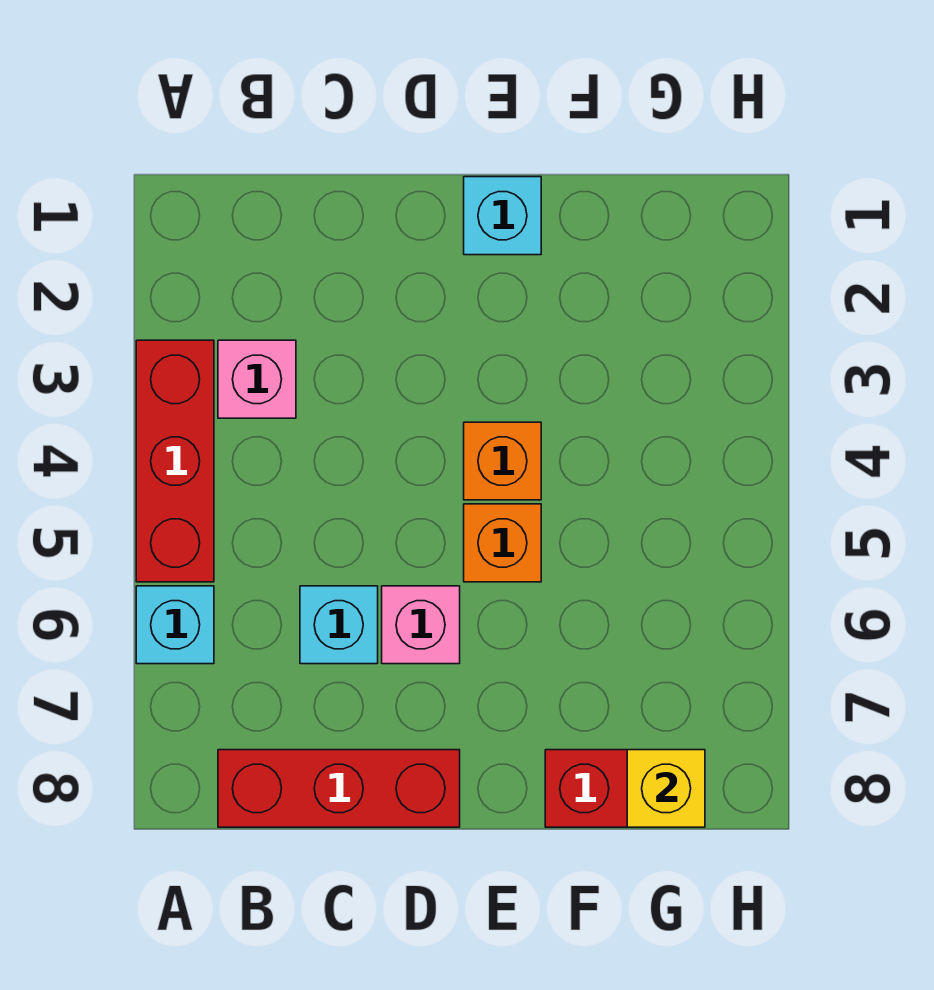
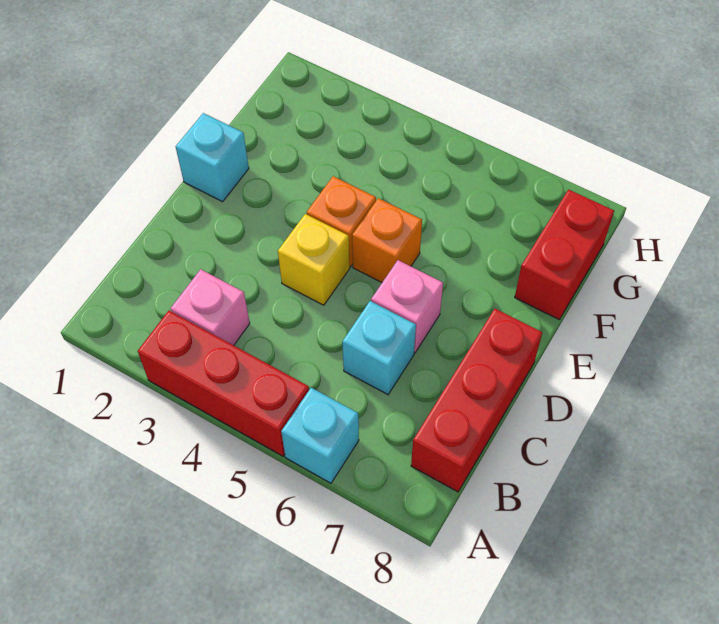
yellow brick G8 level 2 -> yellow brick D4 level 1

